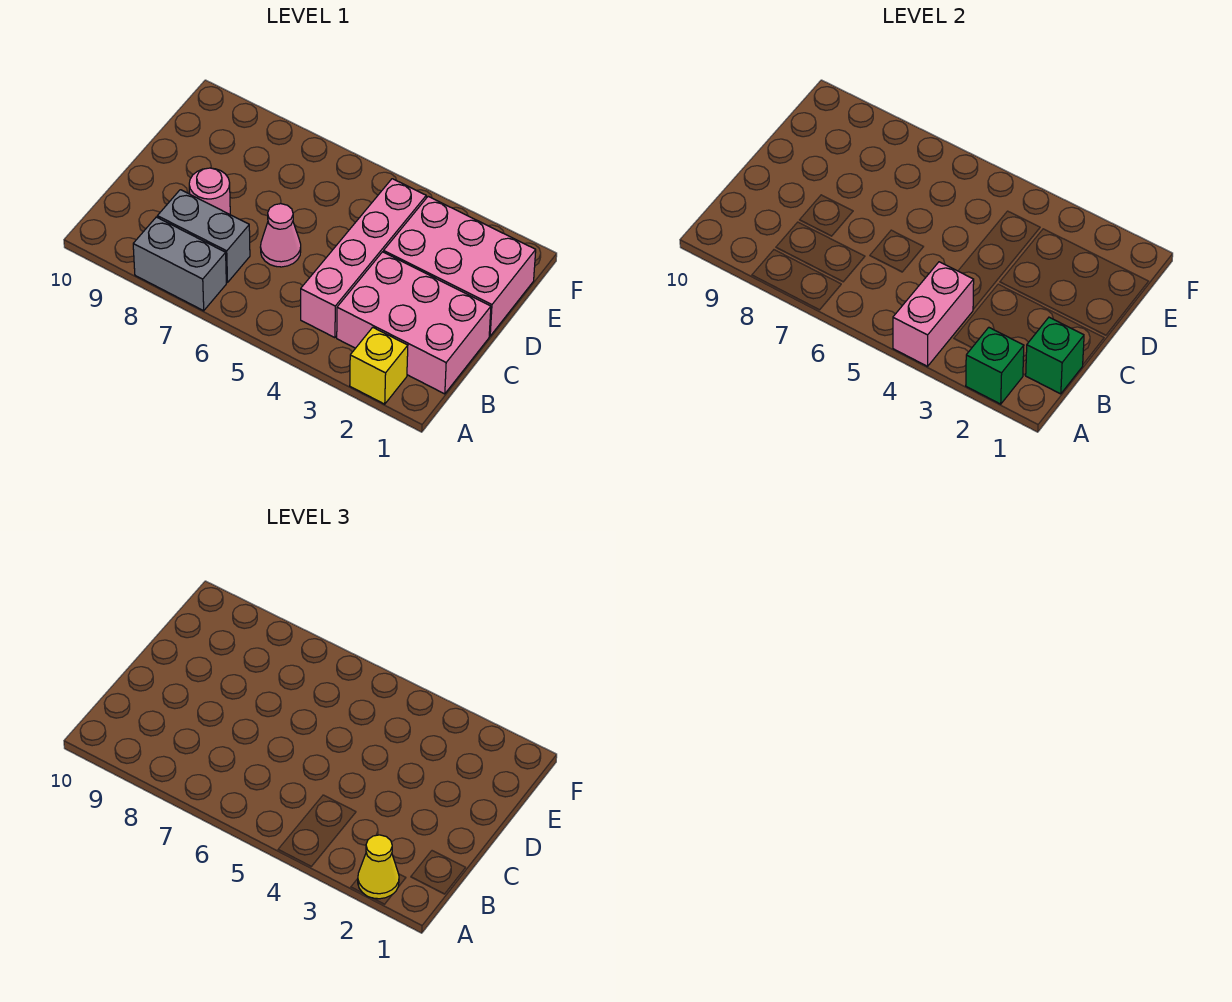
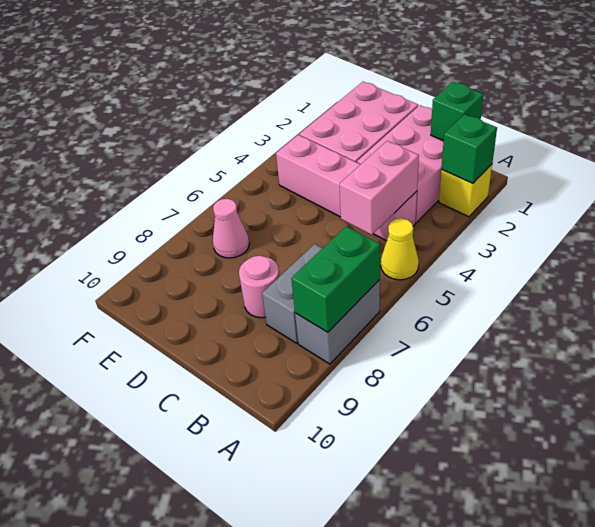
yellow cone A2 level 3 -> yellow cone A5 level 1
pink brick A4:B4 level 2 -> pink brick B4:B5 level 2
none -> green brick A7:A8 level 2
pink cone C6 level 1 -> pink cone E7 level 1

